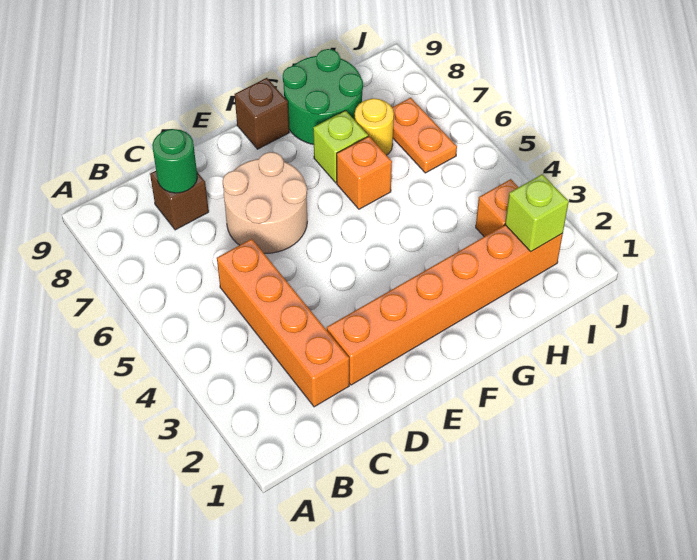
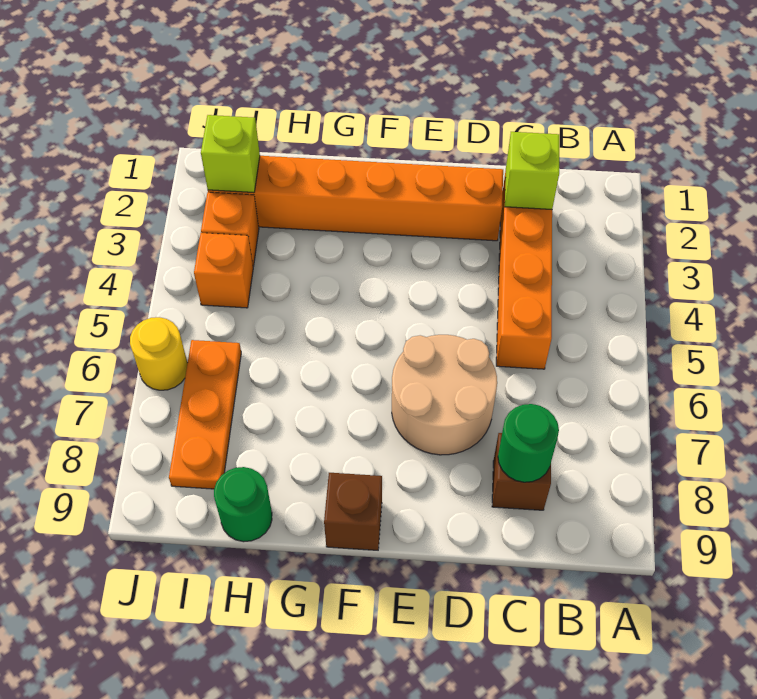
orange brick G6 level 1 -> orange brick I4 level 1
lime brick G7 level 1 -> lime brick C2 level 2
green round brick G8:H9 level 1 -> green round brick H9 level 1
yellow round brick H7 level 1 -> yellow round brick J6 level 1
orange plate I6:I7 level 1 -> orange plate I6:I8 level 1

